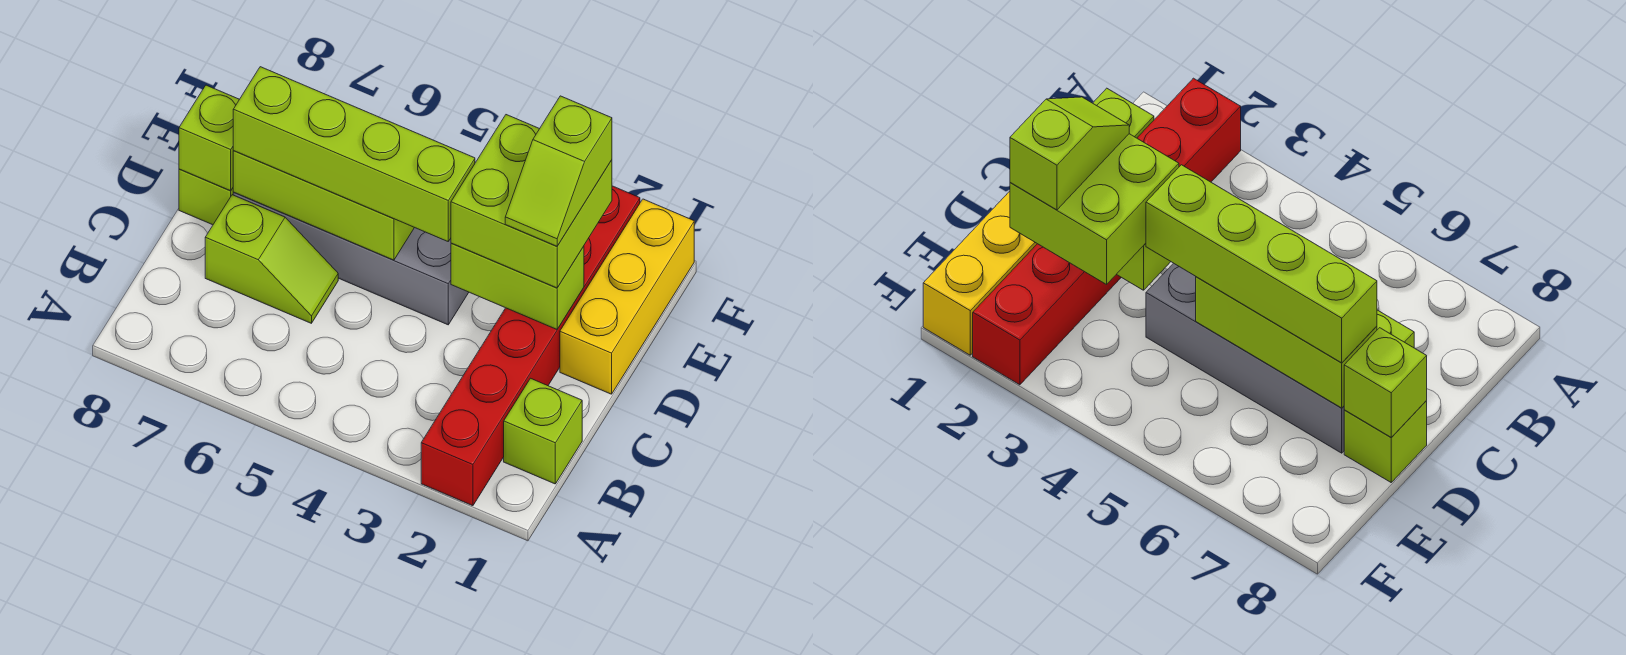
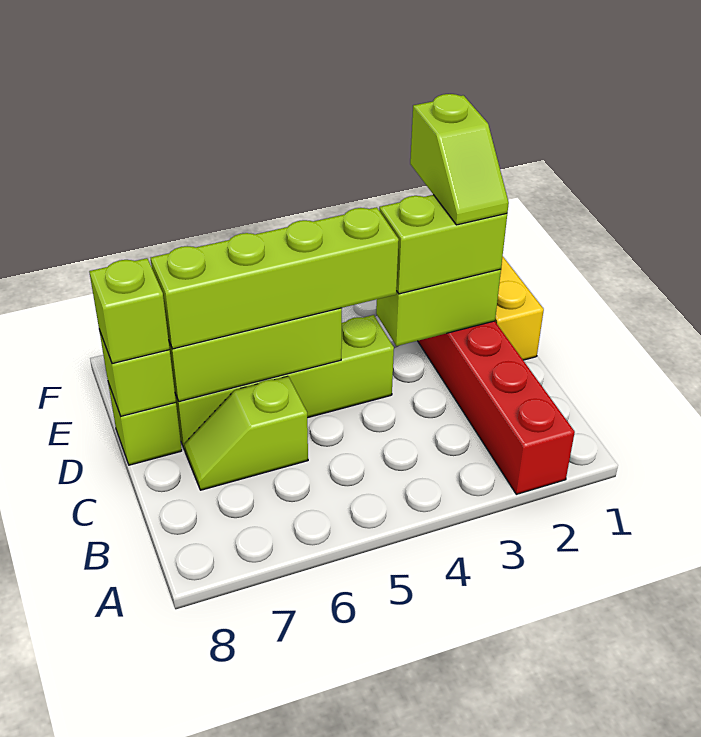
lime brick B1 level 1 -> lime brick D8 level 3
lime slope C6:C7 level 1 top 7 -> lime slope C6:C7 level 1 top 6
lime brick D2:E3 level 3 -> lime brick D2:D3 level 3
grey brick D4:D7 level 1 -> lime brick D4:D7 level 1

